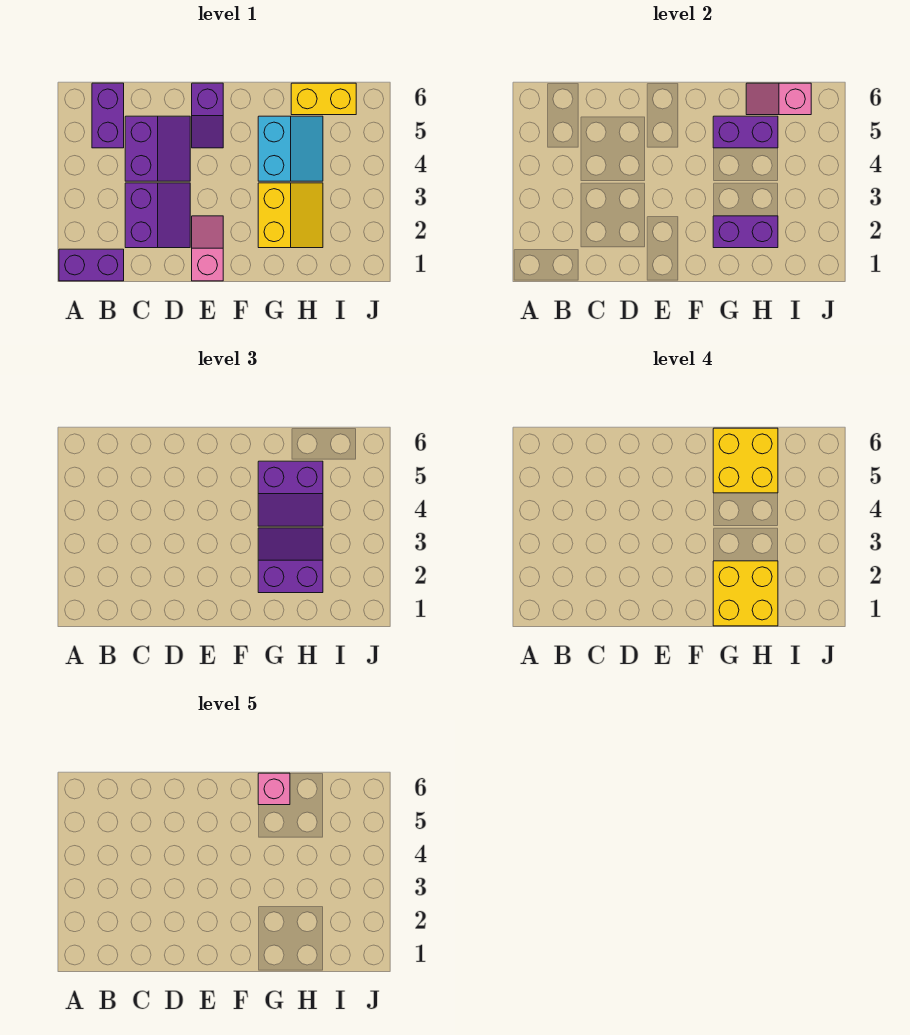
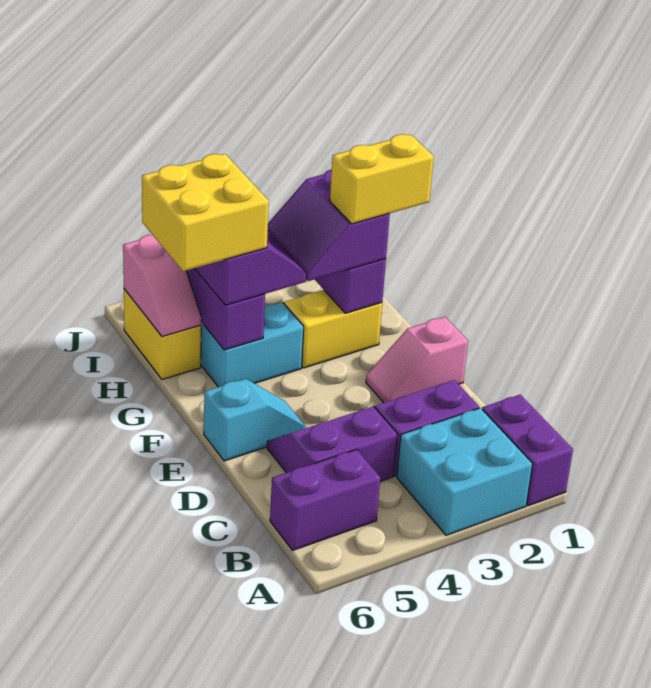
none -> cyan brick A2:B3 level 1
purple slope E5:E6 level 1 top 6 -> cyan slope E5:E6 level 1 top 6
yellow brick G1:H2 level 4 -> yellow brick G1:G2 level 4
pink brick G6 level 5 -> none

